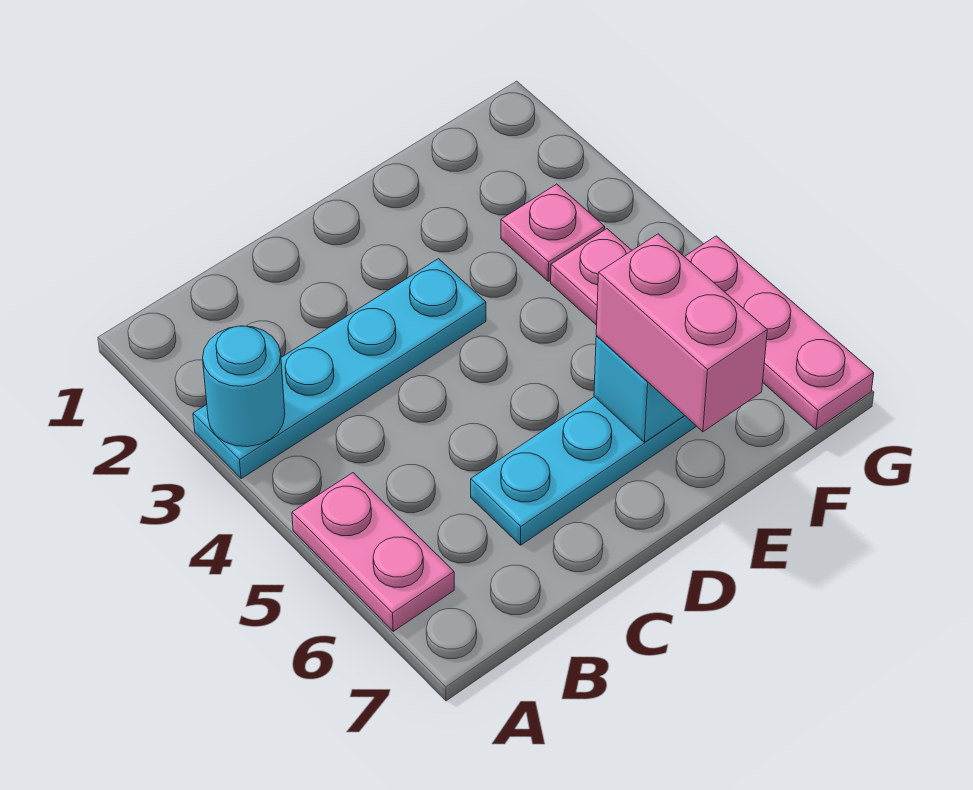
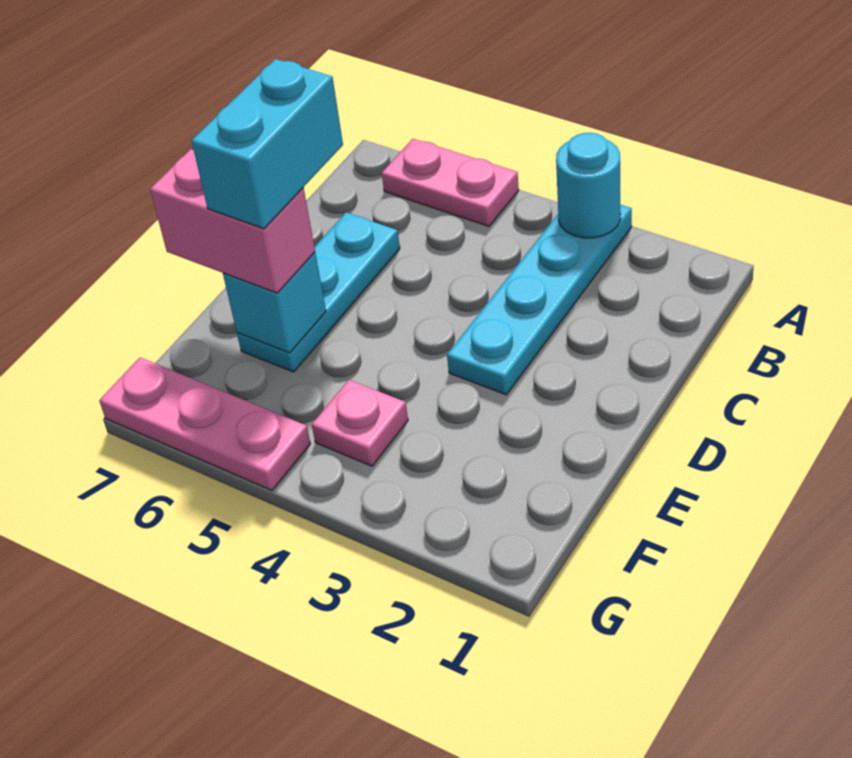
none -> cyan brick D6:E6 level 4
pink plate F3 level 1 -> none

